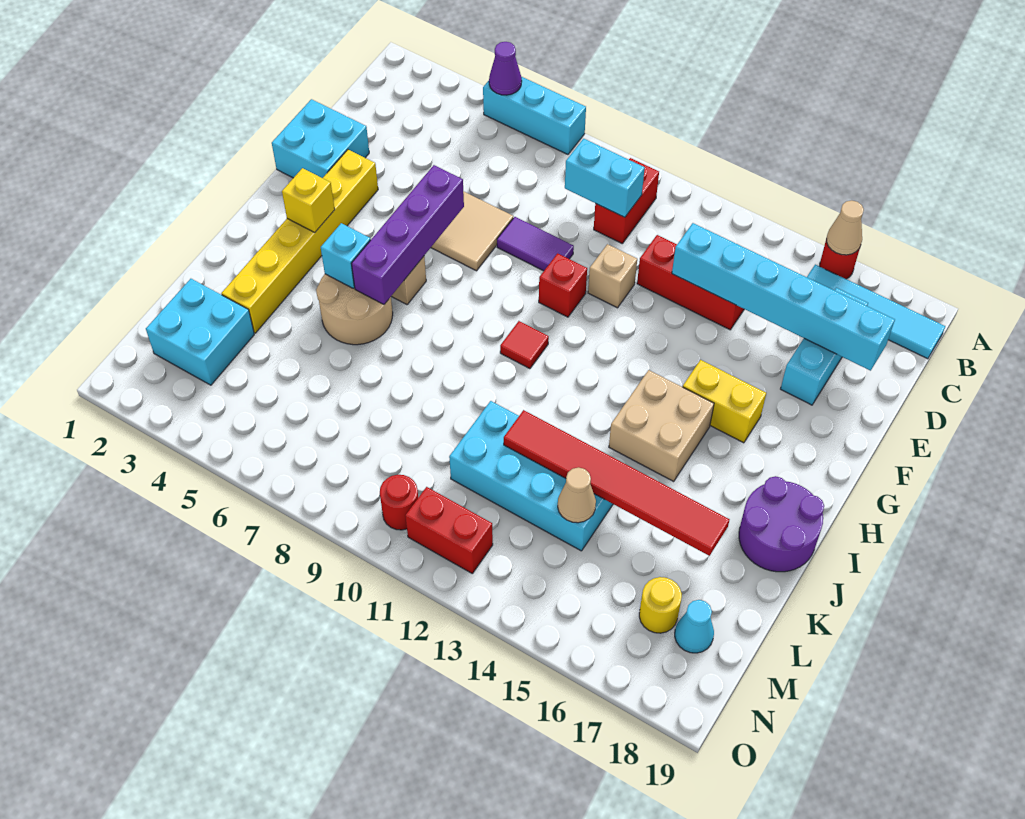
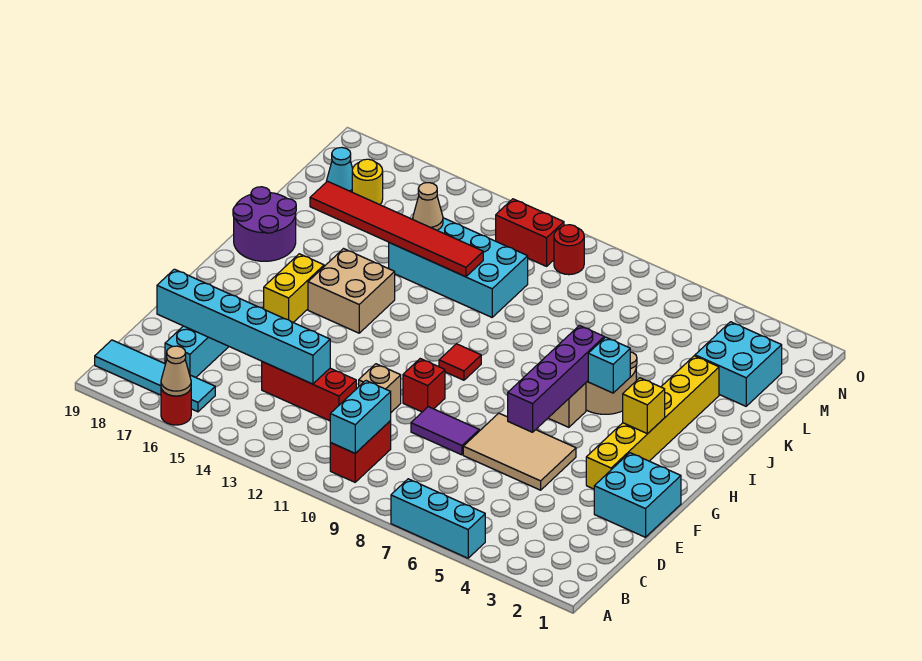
purple cone A5 level 2 -> none
cyan brick C9:C10 level 2 -> cyan brick B10:C10 level 2
yellow brick G15:G16 level 1 -> yellow brick G16:H16 level 1

